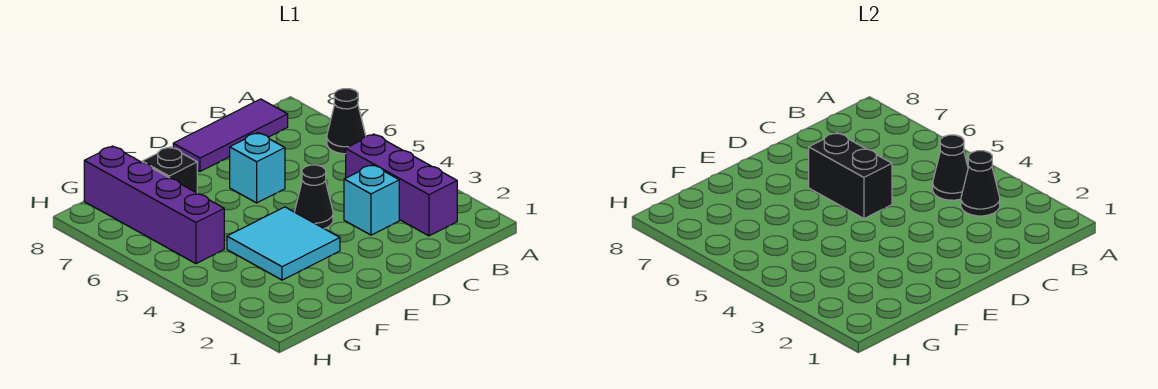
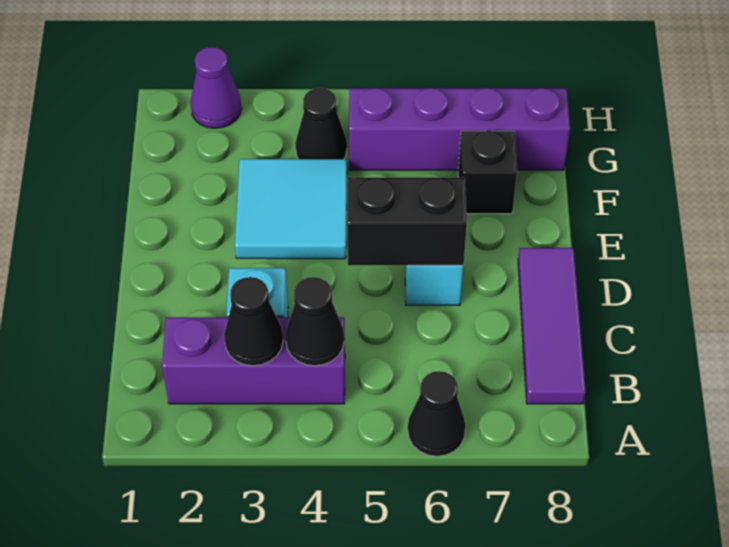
black cone D4 level 1 -> black cone G4 level 1
none -> purple cone H2 level 1

